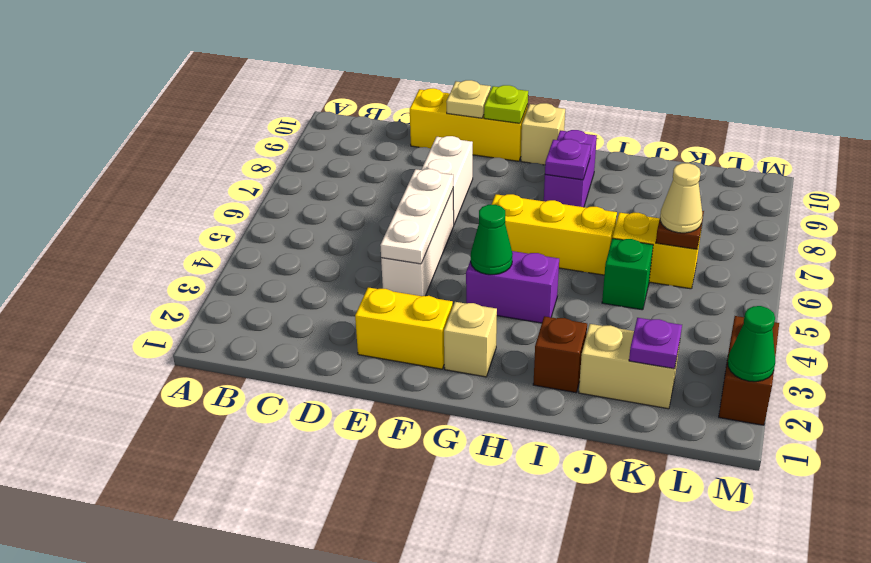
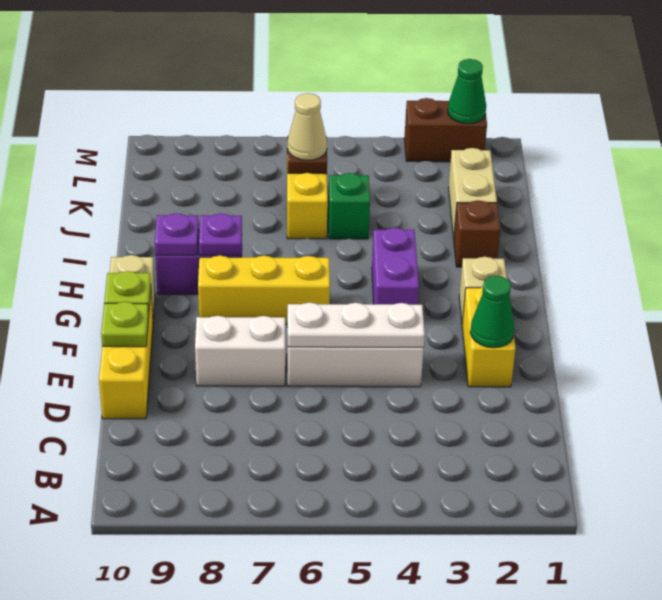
tan plate E10 level 2 -> lime plate E10 level 2
green cone G4 level 2 -> green cone E2 level 2
yellow brick G6:I6 level 1 -> yellow brick G6:G8 level 1
purple plate K2 level 2 -> purple plate H9 level 2

